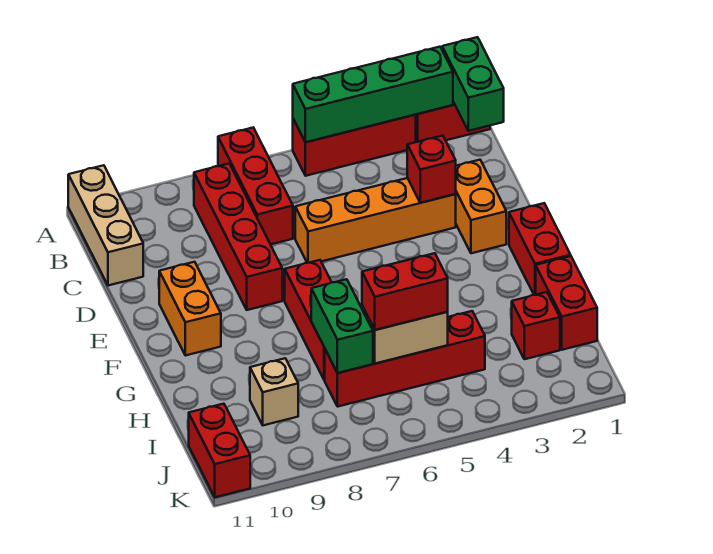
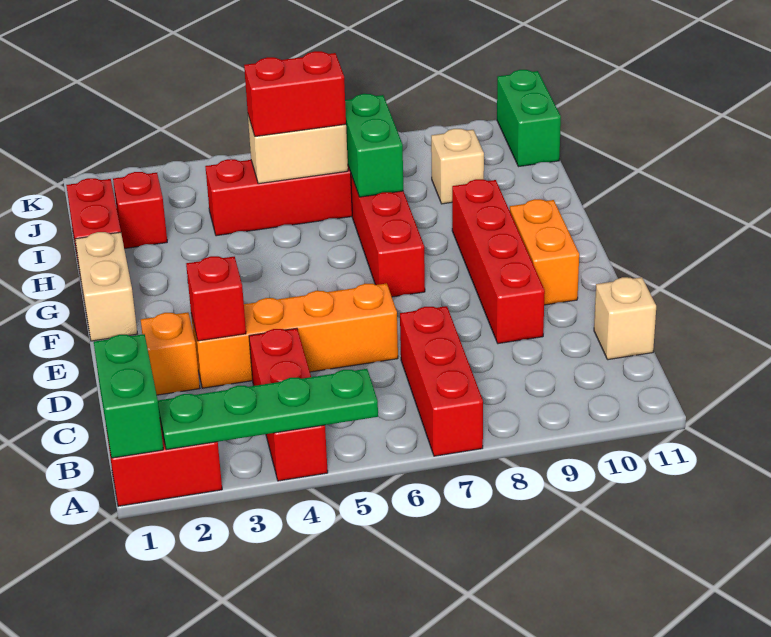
green brick A2:A5 level 2 -> green plate A2:A5 level 2
red brick A3:A5 level 1 -> red brick A4:C4 level 1
tan brick A11:C11 level 1 -> tan brick C11 level 1
red brick B8:E8 level 1 -> red brick D9:G9 level 1
orange brick D2:E2 level 1 -> orange brick D2 level 1
red brick F1:G1 level 1 -> tan brick F1:G1 level 1
red brick J11:K11 level 1 -> green brick J11:K11 level 1

